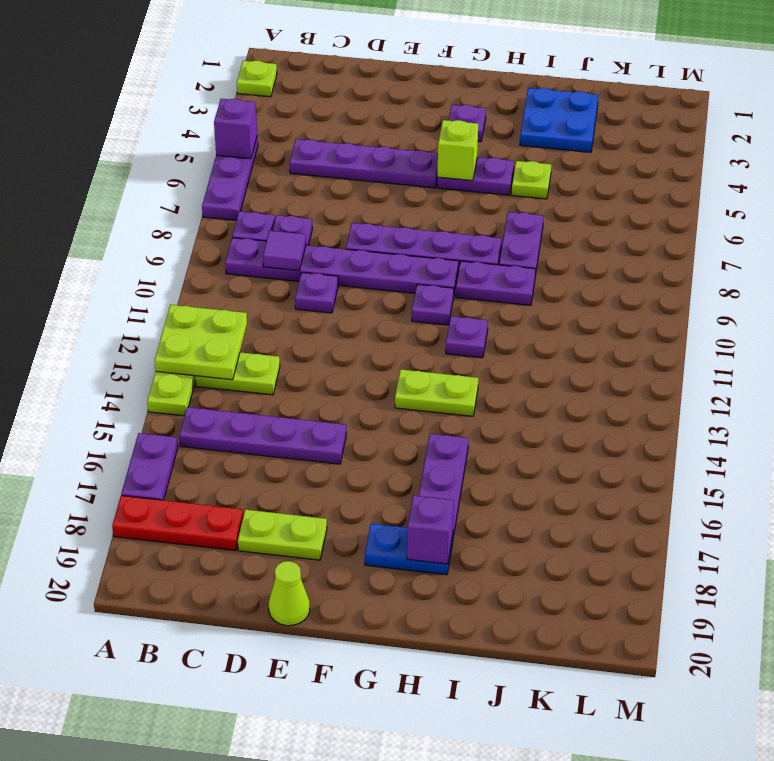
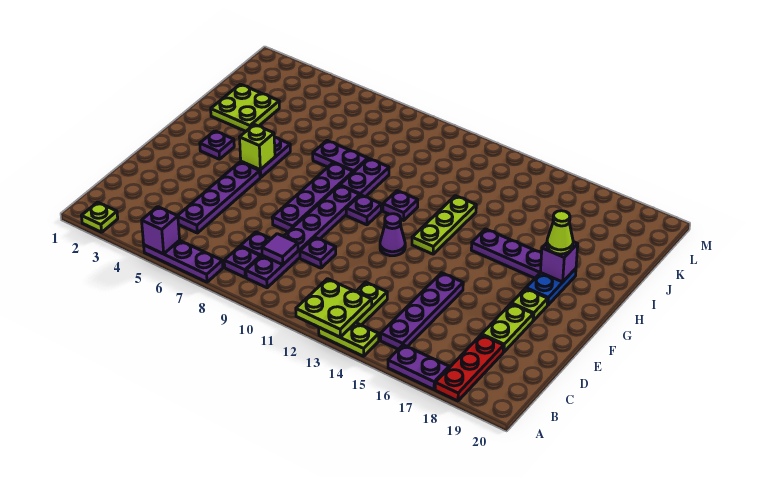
lime cone E20 level 1 -> lime cone H18 level 3
none -> purple cone F12 level 1
lime plate G13:H13 level 1 -> lime plate G13:I13 level 1
blue plate I2:J3 level 1 -> lime plate I2:J3 level 1
lime plate I5 level 1 -> lime plate F18 level 1

